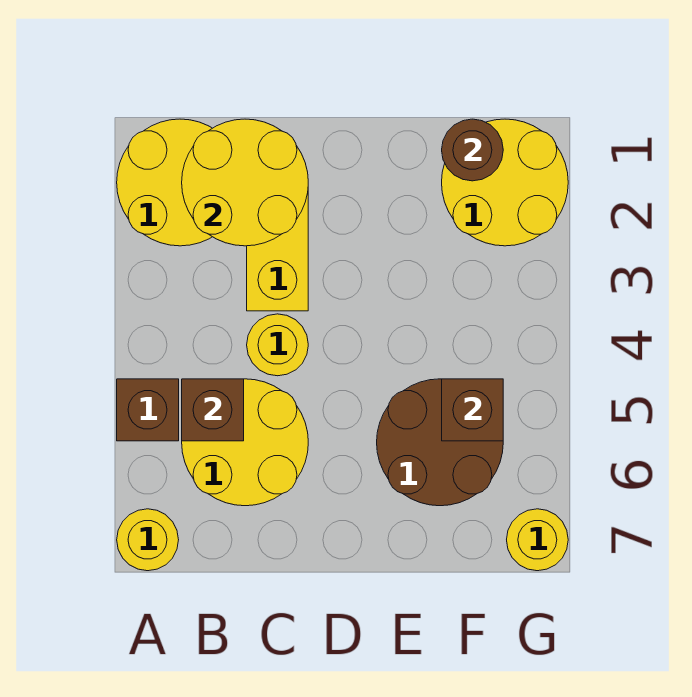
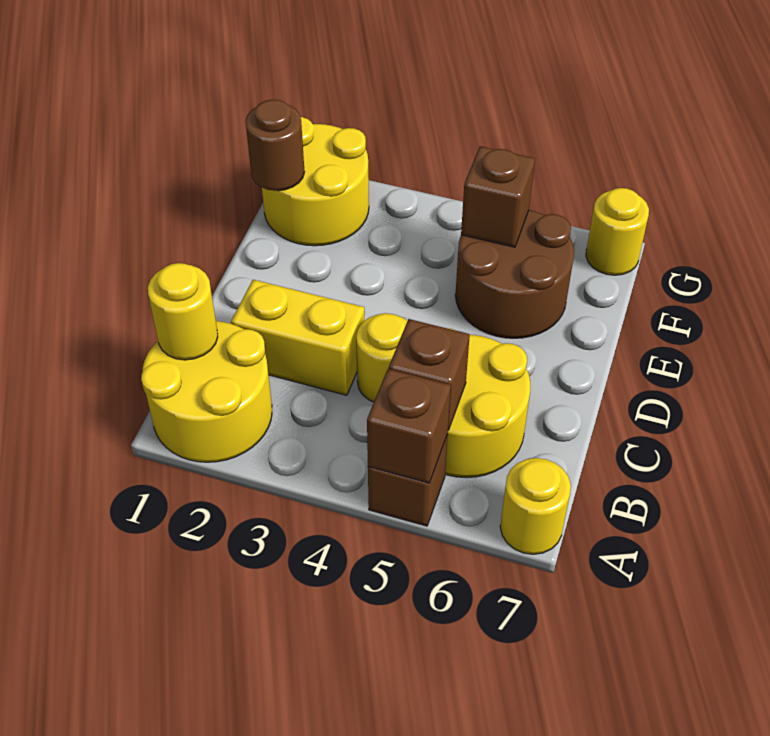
none -> brown brick A5 level 2
yellow round brick B1:C2 level 2 -> yellow round brick B1 level 2

